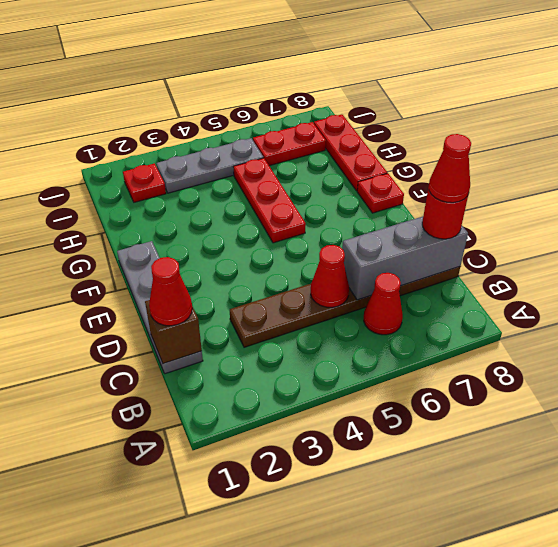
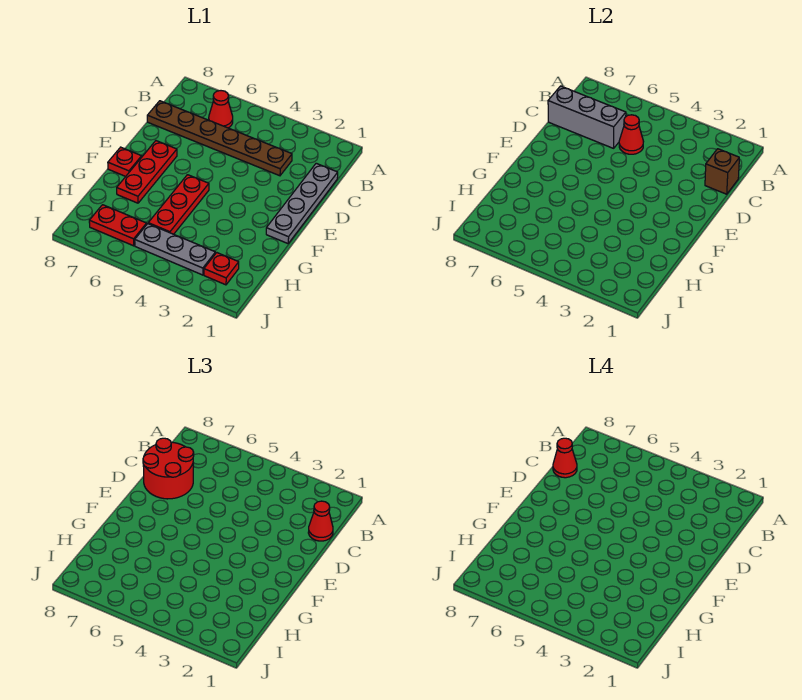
red round brick C8 level 3 -> red round brick C7:D8 level 3
red plate G8:I8 level 1 -> red plate E7:G7 level 1

